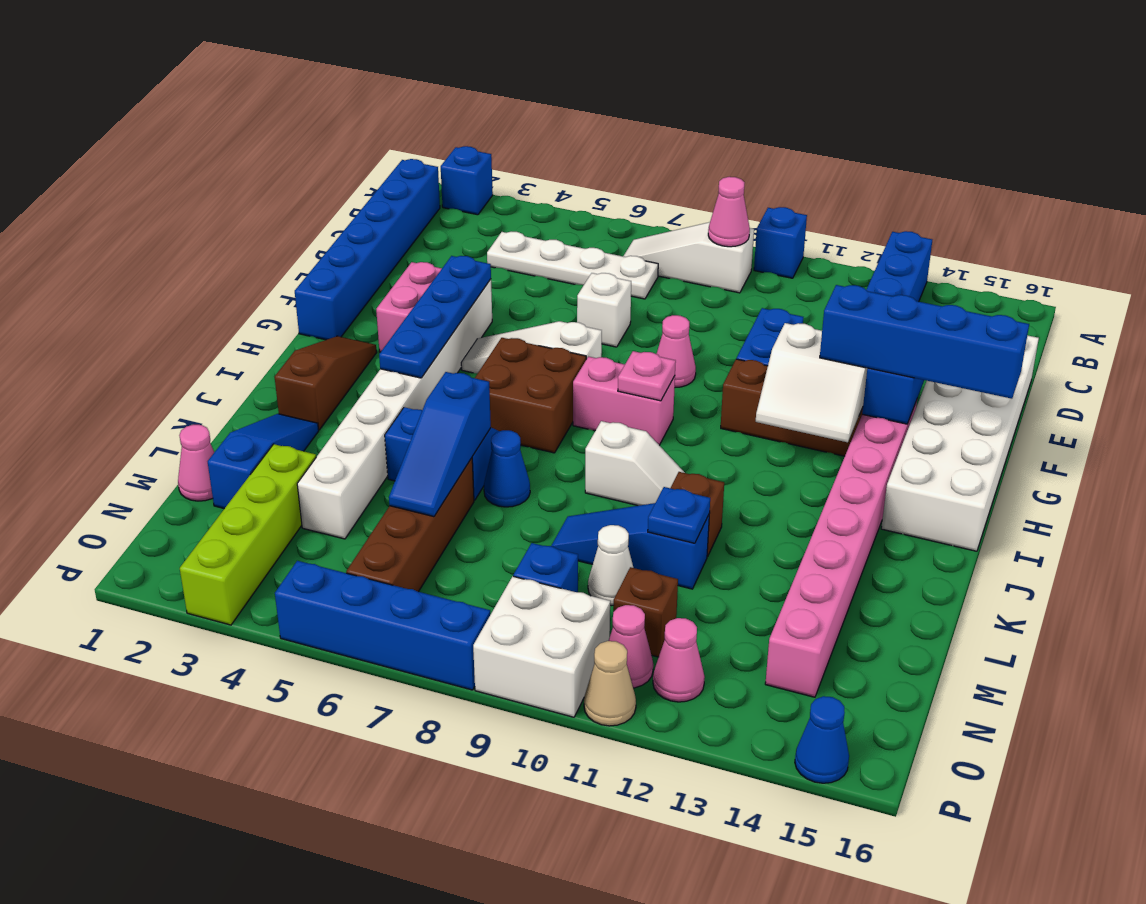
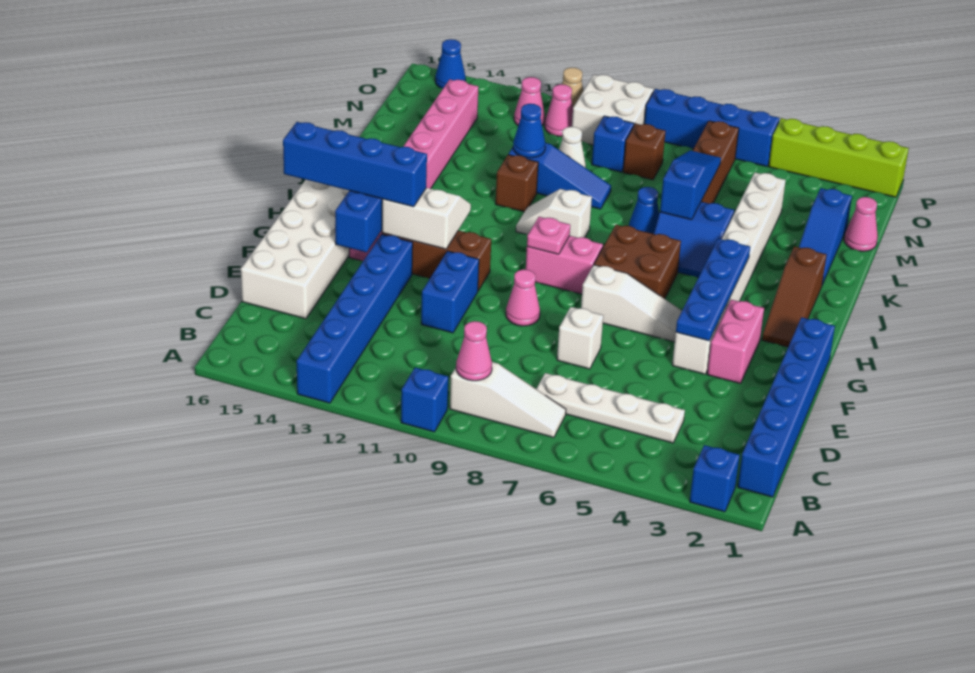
blue plate L11 level 2 -> blue cone L11 level 2
lime brick M3:P3 level 1 -> lime brick P1:P4 level 1
brown brick N11 level 1 -> brown brick N8 level 1

